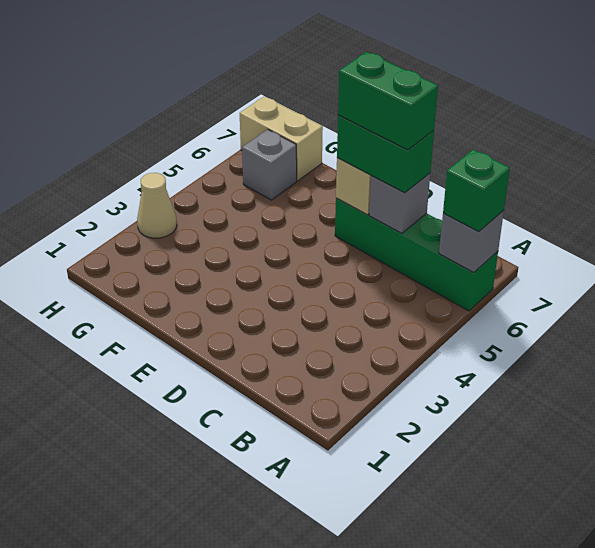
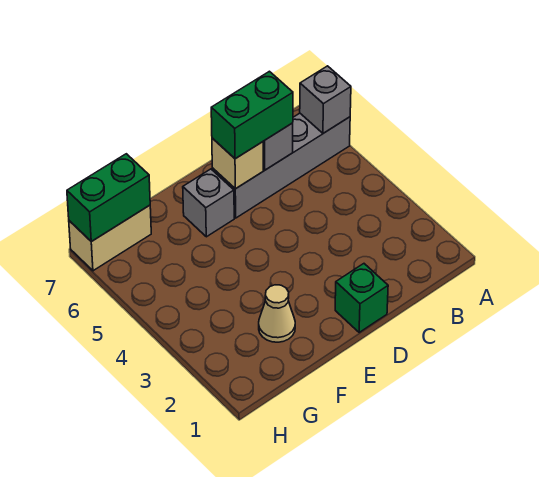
green brick A6:D6 level 1 -> grey brick A6:D6 level 1
green brick A6 level 3 -> green brick D1 level 1
green brick C6:D6 level 4 -> green brick G7:H7 level 2
grey brick G6 level 1 -> grey brick E6 level 1
tan cone H3 level 1 -> tan cone F2 level 1

